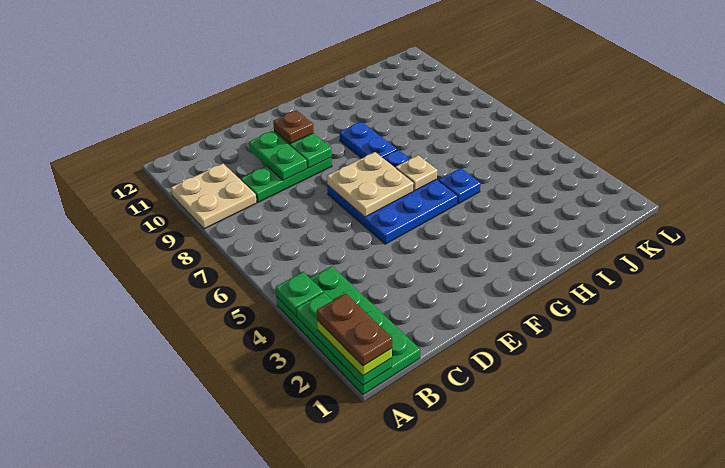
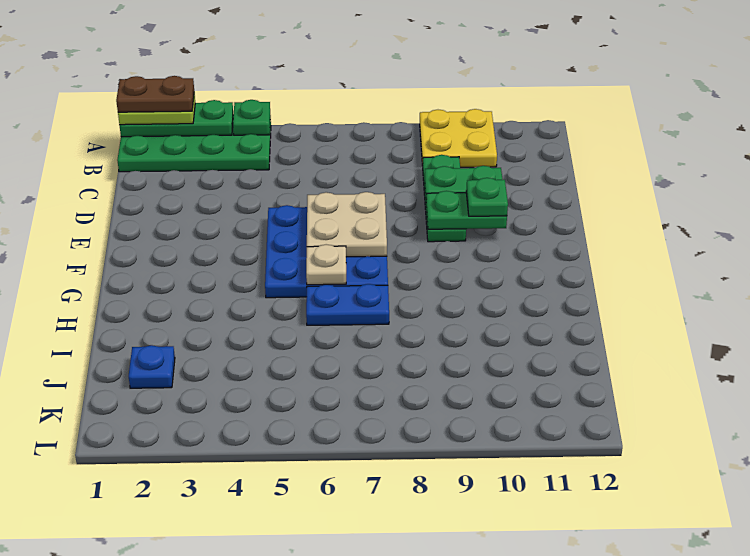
tan plate A9:B10 level 1 -> yellow plate A9:B10 level 1
brown plate E10 level 3 -> green plate E10 level 3
blue plate G8:G9 level 1 -> blue plate H6:H7 level 1
blue plate H5 level 1 -> blue plate J2 level 1

